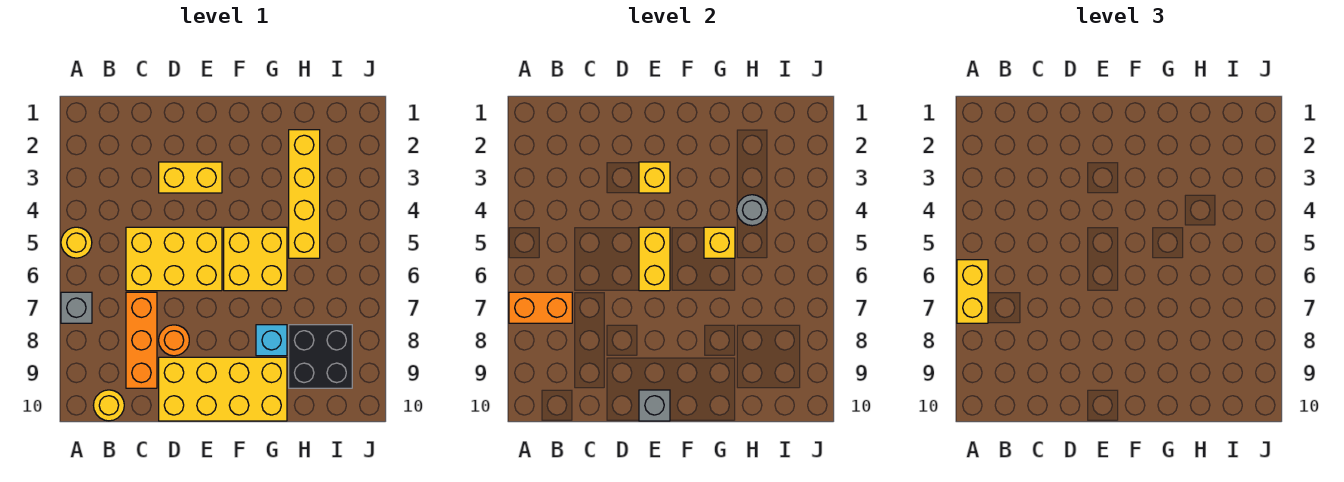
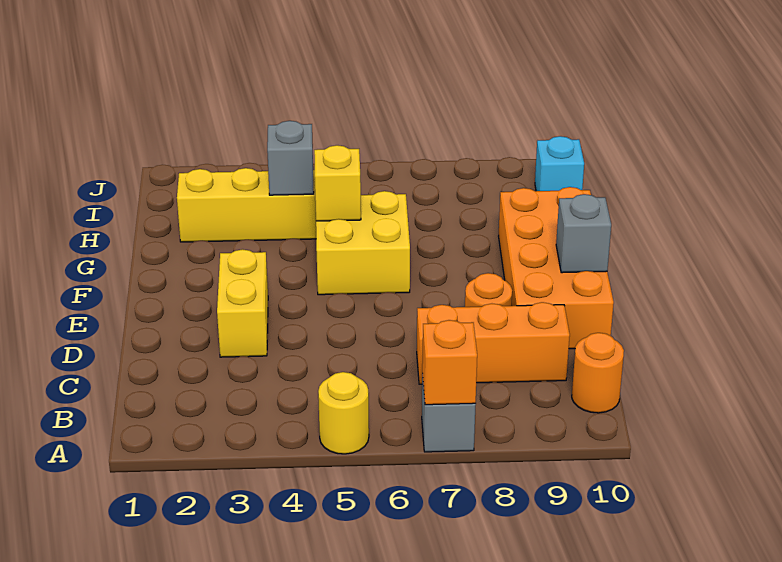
yellow brick A6:A7 level 3 -> none
orange brick A7:B7 level 2 -> orange brick A7 level 2
yellow round brick B10 level 1 -> orange round brick B10 level 1
yellow brick C5:E6 level 1 -> none
yellow brick D9:G10 level 1 -> orange brick D9:G10 level 1
yellow brick E3 level 2 -> none
yellow brick E5:E6 level 2 -> none
cyan brick G8 level 1 -> cyan brick I10 level 1
grey round brick H4 level 2 -> grey brick H4 level 2
black brick H8:I9 level 1 -> none

